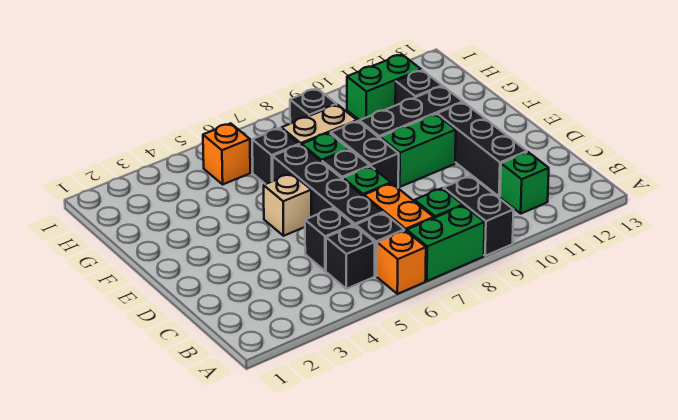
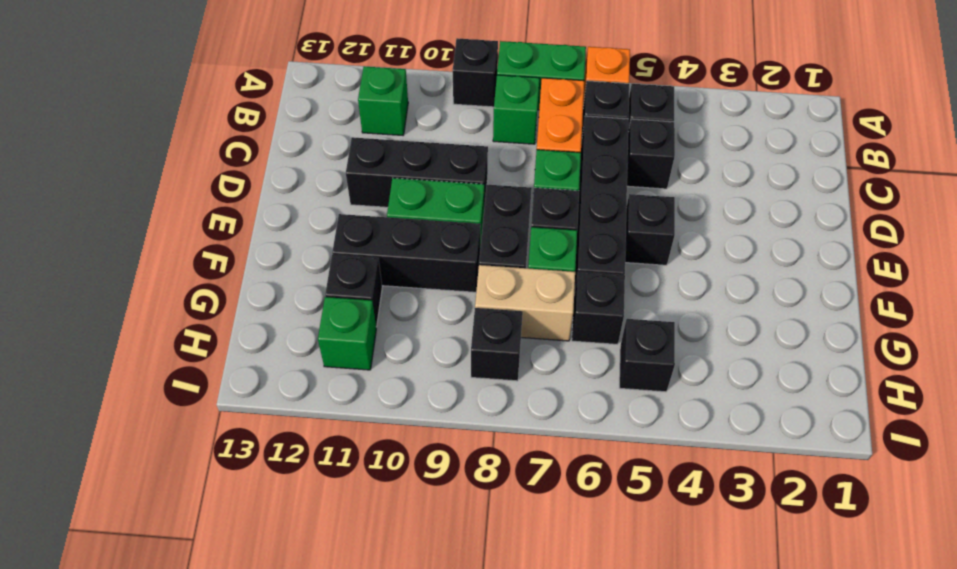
black brick A9:B9 level 1 -> black brick A9 level 1
black brick C11:E11 level 1 -> black brick D9:D11 level 1
tan brick E5 level 1 -> black brick E5 level 1
orange brick H5 level 1 -> black brick H5 level 1
green brick H10:H11 level 1 -> green brick H11 level 1

